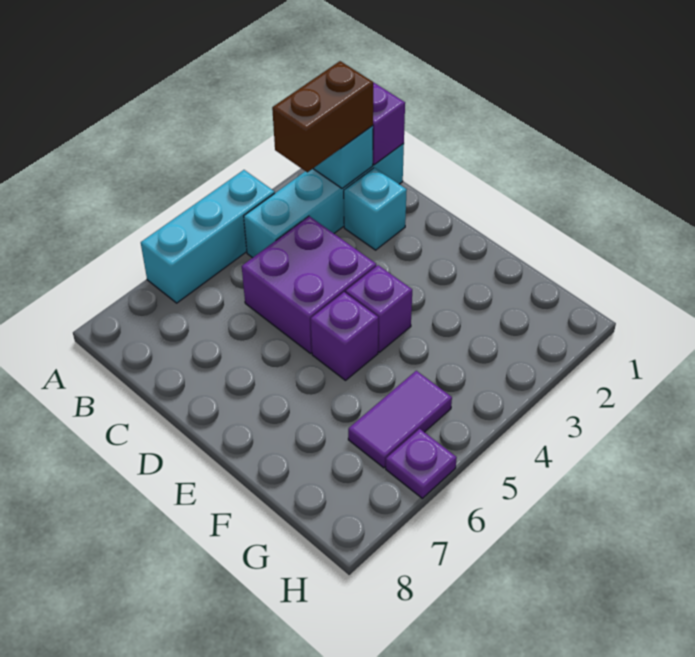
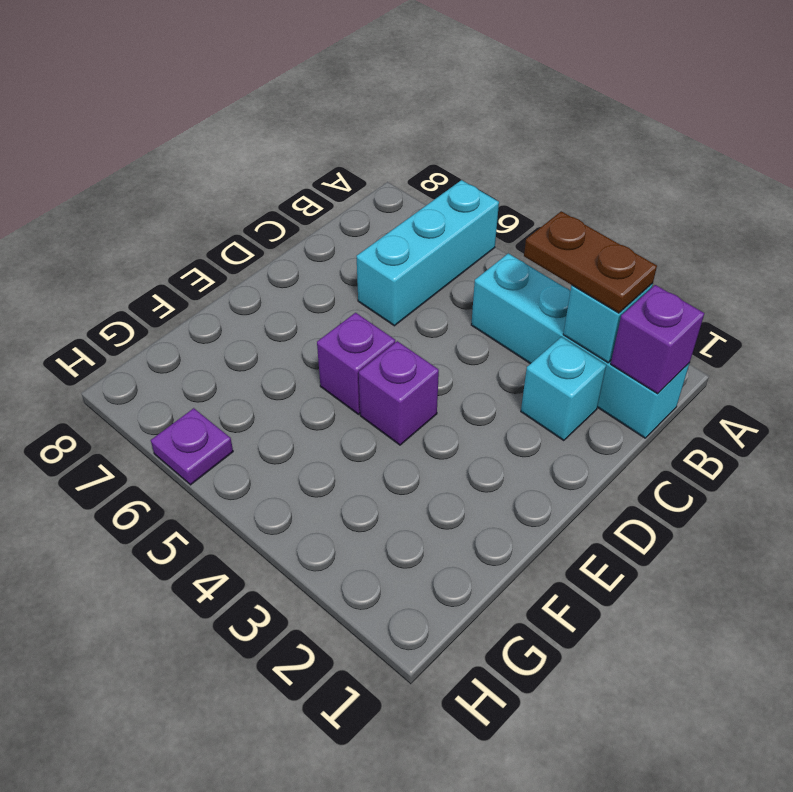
cyan brick A4:A6 level 1 -> cyan brick A6:C6 level 1
brown brick B2:B3 level 3 -> brown plate B2:B3 level 3
purple brick C4:D5 level 1 -> none
purple tile G5:G6 level 1 -> none

